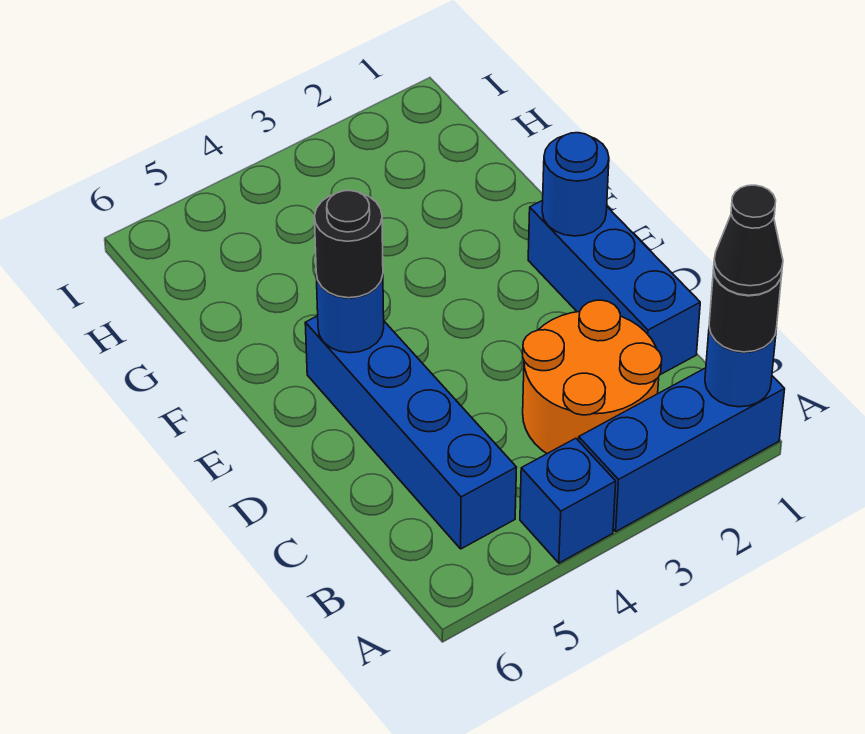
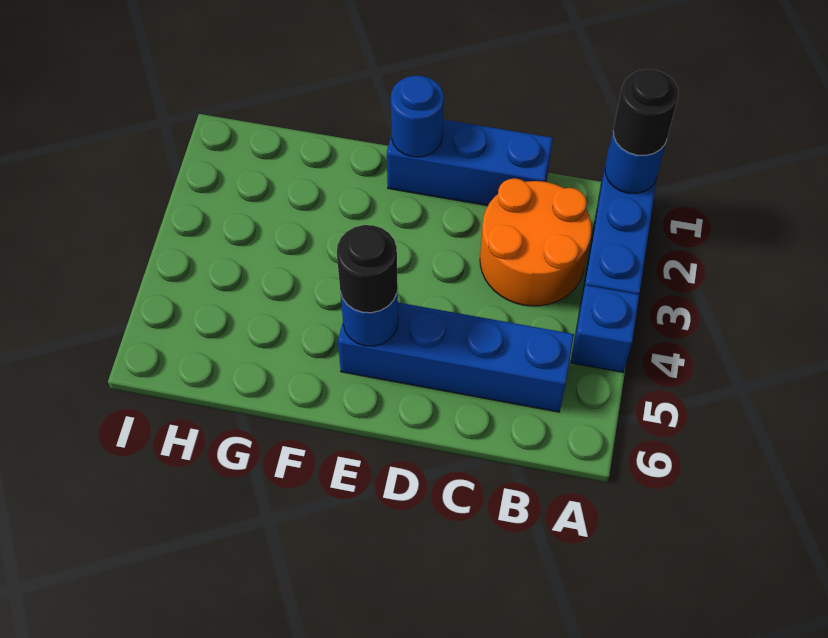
black cone A1 level 4 -> none

